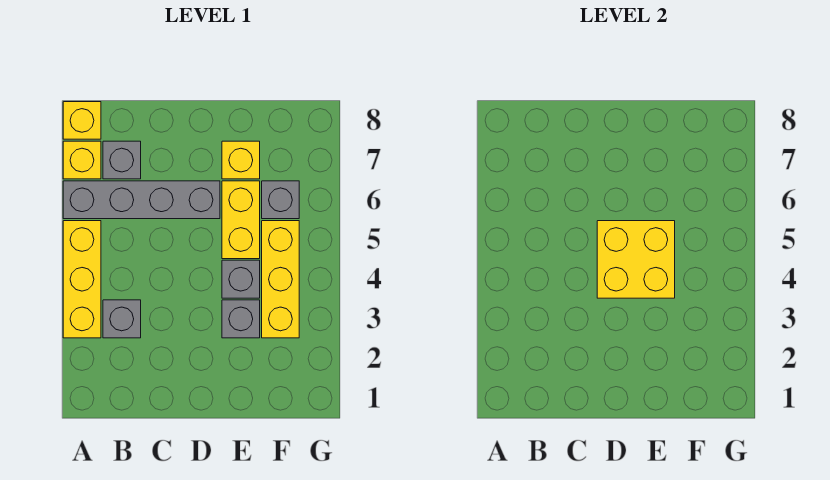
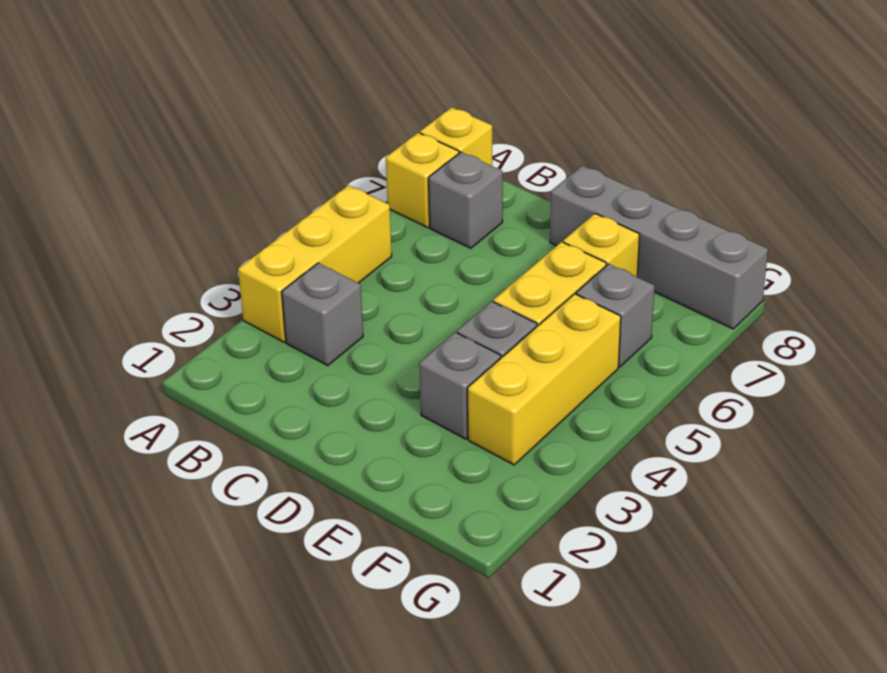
grey brick A6:D6 level 1 -> grey brick D8:G8 level 1
yellow brick D4:E5 level 2 -> none

